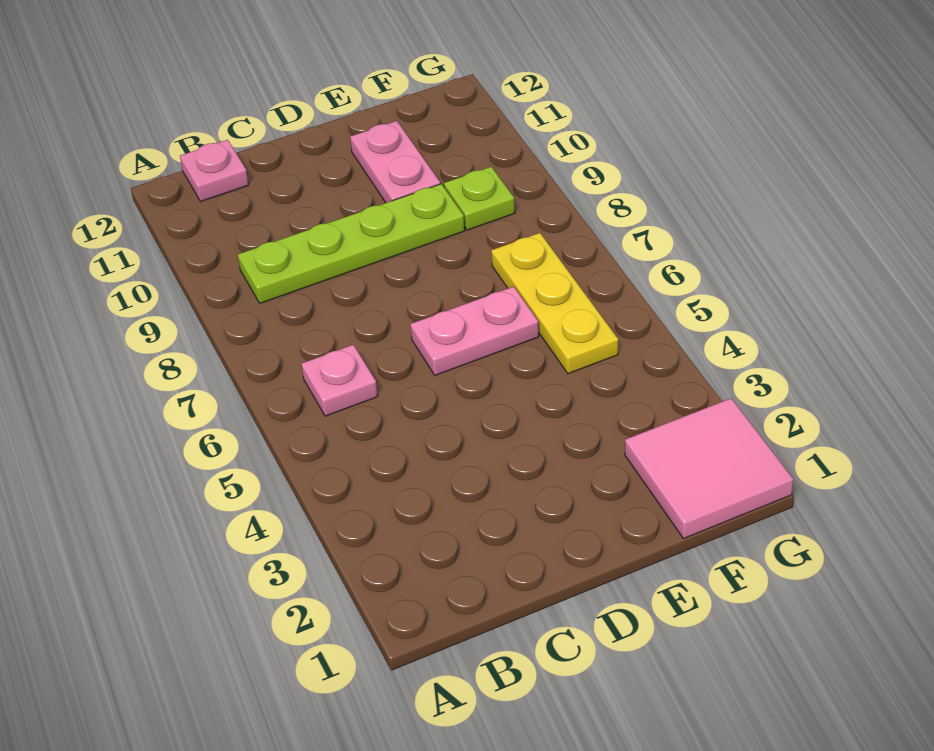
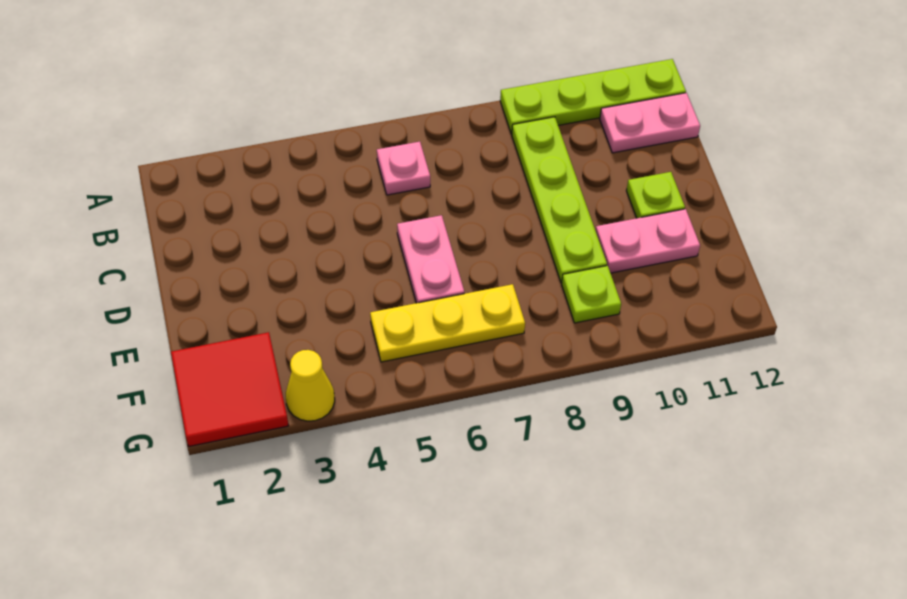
none -> lime plate A9:A12 level 1
pink plate B12 level 1 -> pink plate B11:B12 level 1
none -> lime plate D11 level 1
pink tile F1:G2 level 1 -> red tile F1:G2 level 1
none -> yellow cone G3 level 1

